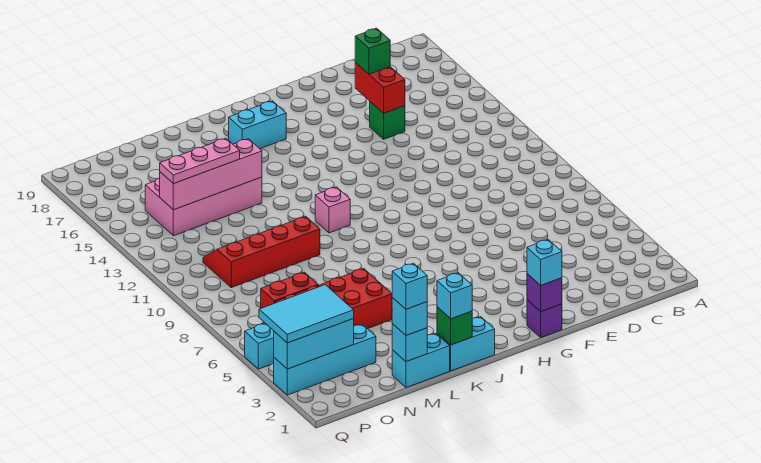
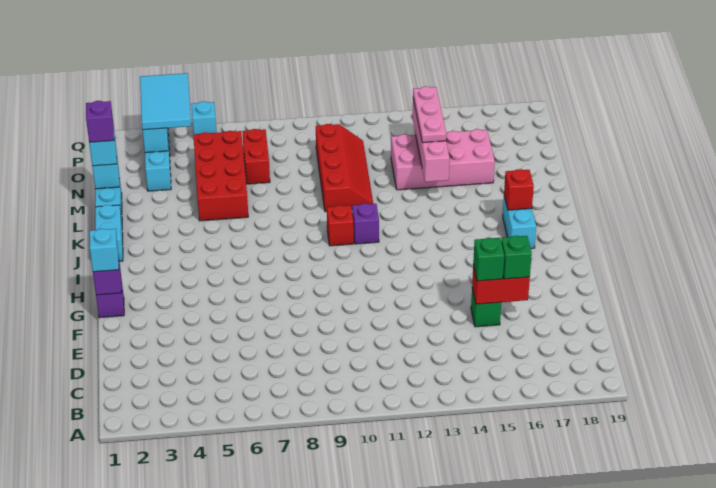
none -> red brick J10 level 1
pink brick J11 level 1 -> purple brick J11 level 1
none -> red brick J17 level 2
green brick K1 level 2 -> green brick E15 level 3
cyan brick K1 level 3 -> none
pink brick L14:O15 level 1 -> pink brick M13:N16 level 1
cyan brick M1 level 4 -> purple brick M1 level 4

